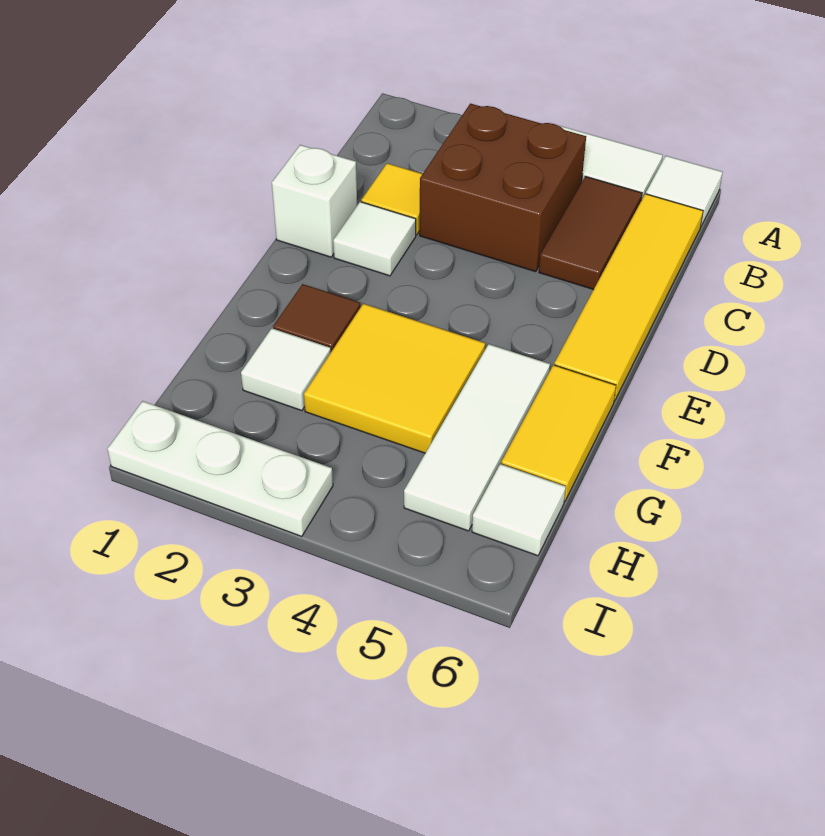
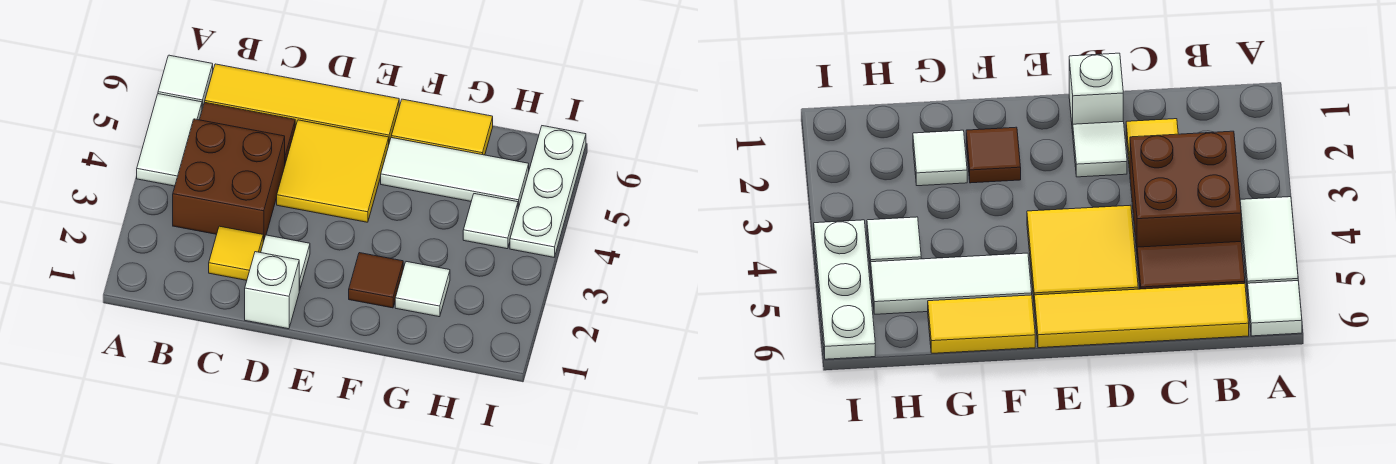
yellow tile F3:G4 level 1 -> yellow tile D4:E5 level 1
white tile H6 level 1 -> white tile H4 level 1
white plate I1:I3 level 1 -> white plate I4:I6 level 1

